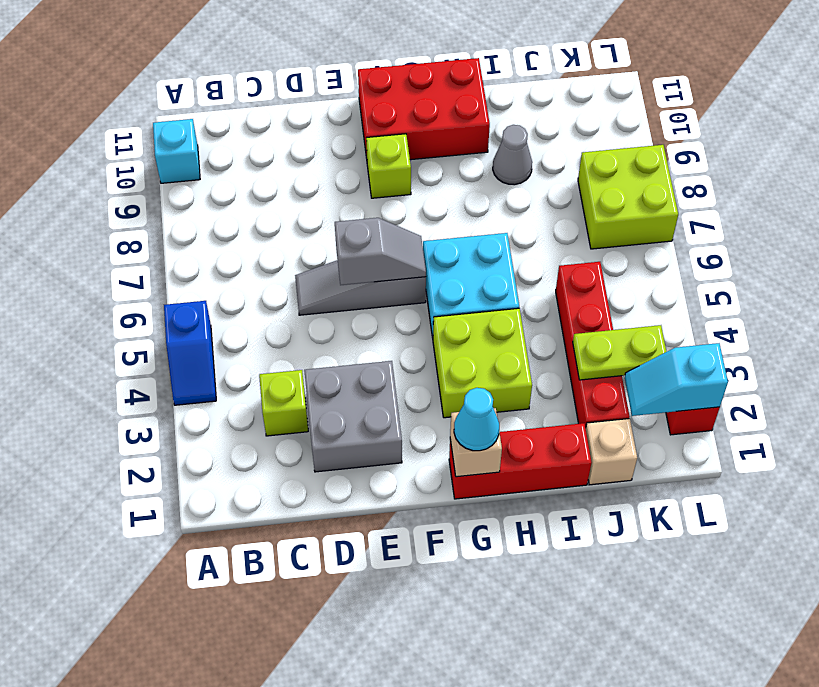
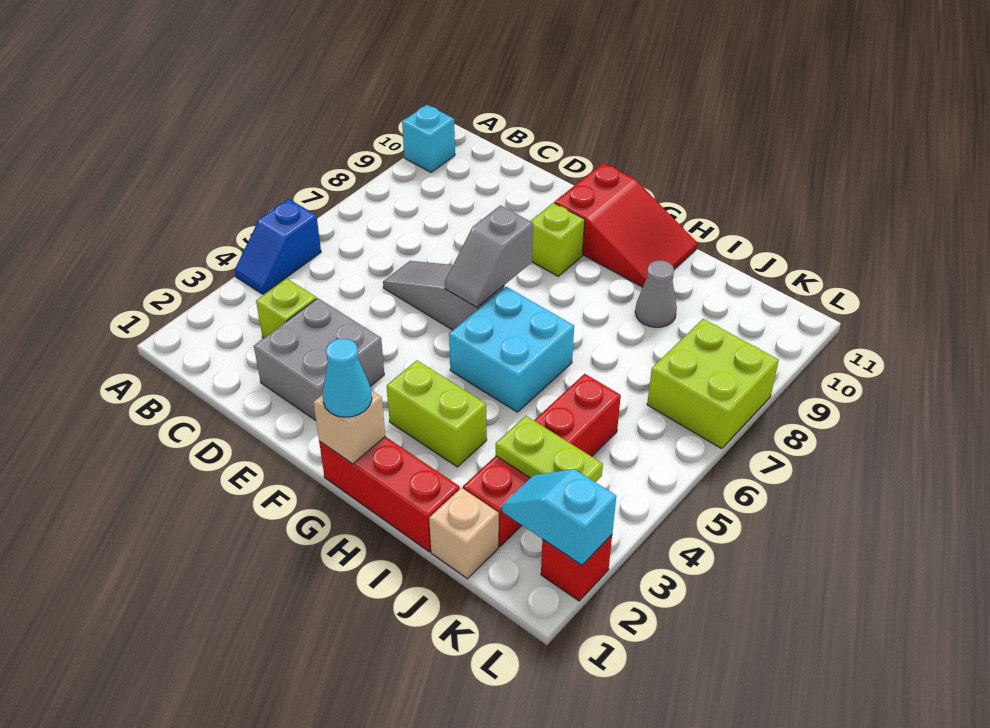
grey slope E6:F6 level 2 top E -> grey slope F6:F7 level 2 top 7
red brick F10:H11 level 1 -> red slope F10:H11 level 1 top F
lime brick G3:H4 level 1 -> lime brick G3:H3 level 1

